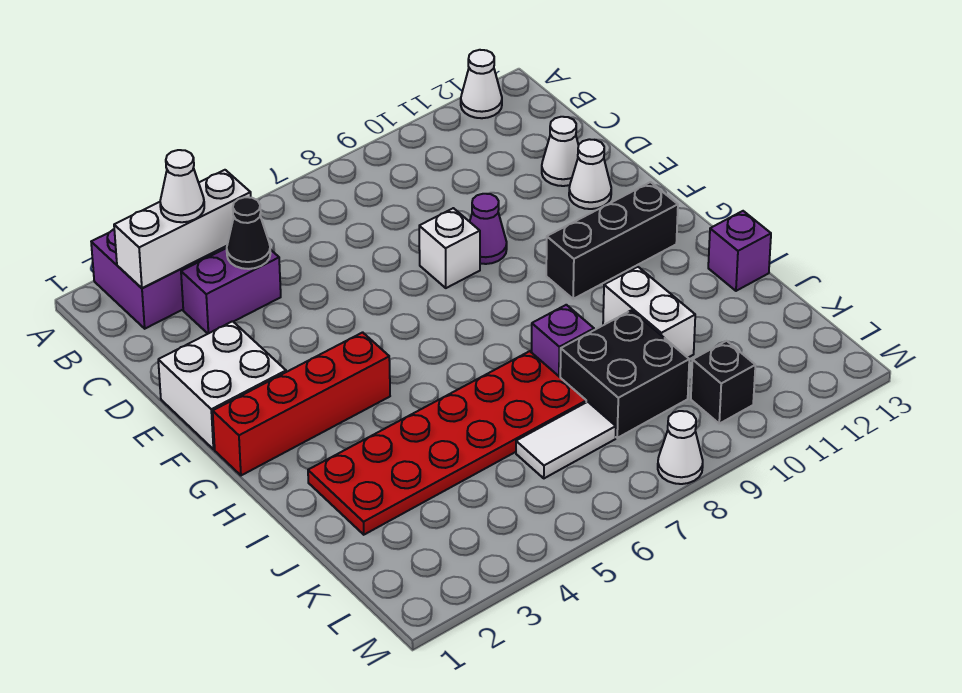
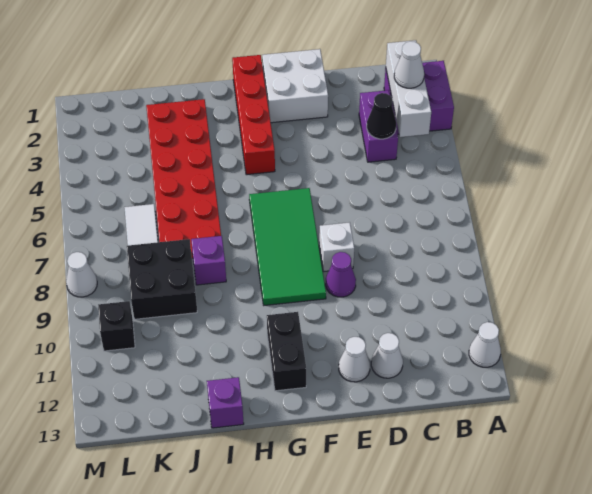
none -> green tile F6:G9 level 1
black brick G10:G12 level 1 -> black brick G11:G12 level 1
white brick I10:J10 level 1 -> none

